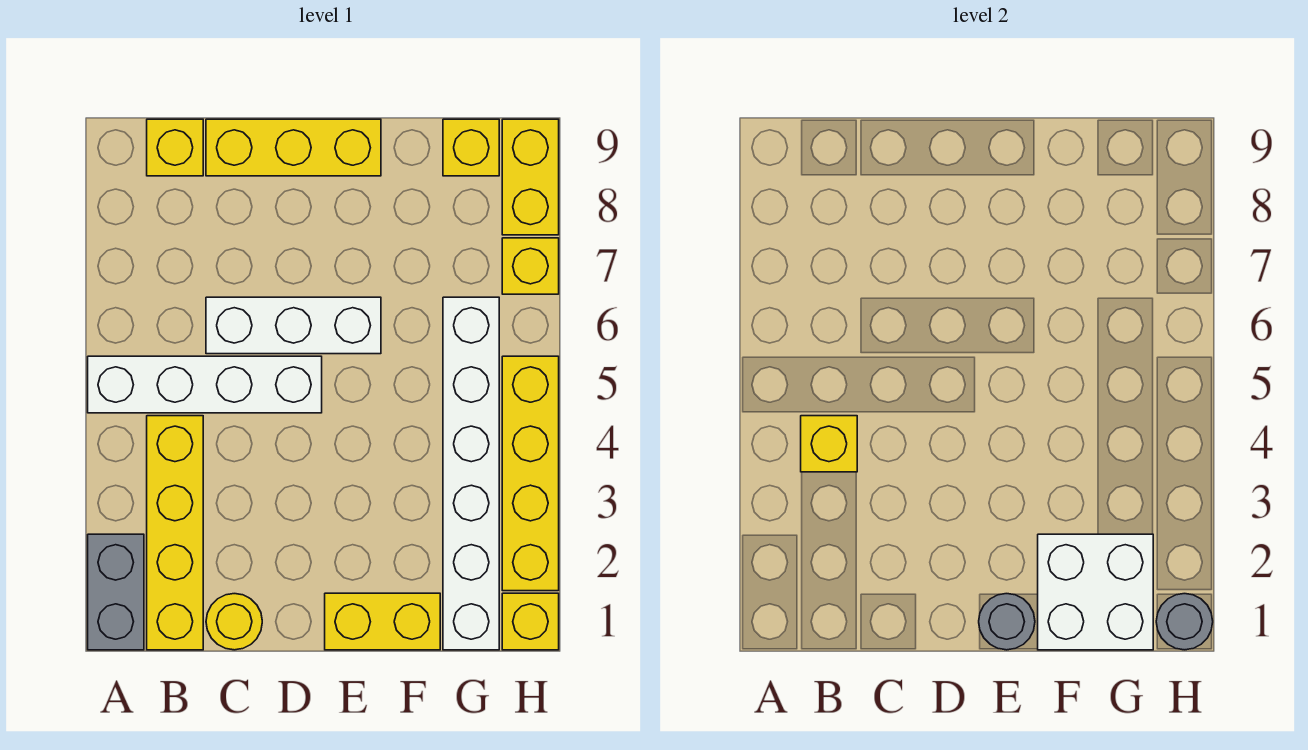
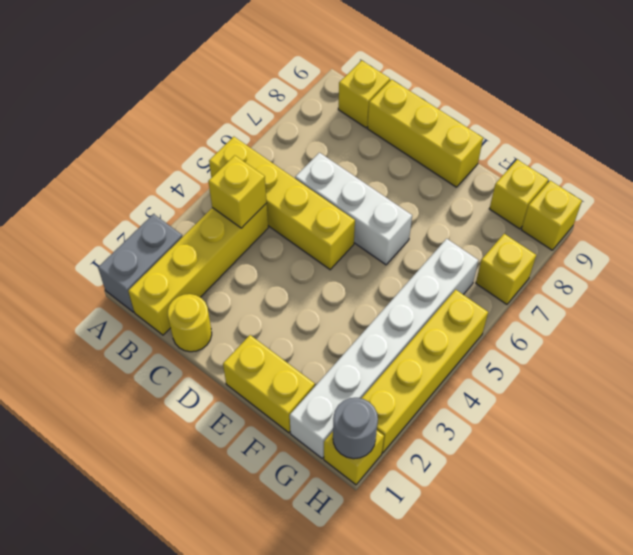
white brick A5:D5 level 1 -> yellow brick A5:D5 level 1
grey round brick E1 level 2 -> none
white brick F1:G2 level 2 -> none
yellow brick H8:H9 level 1 -> yellow brick H9 level 1

